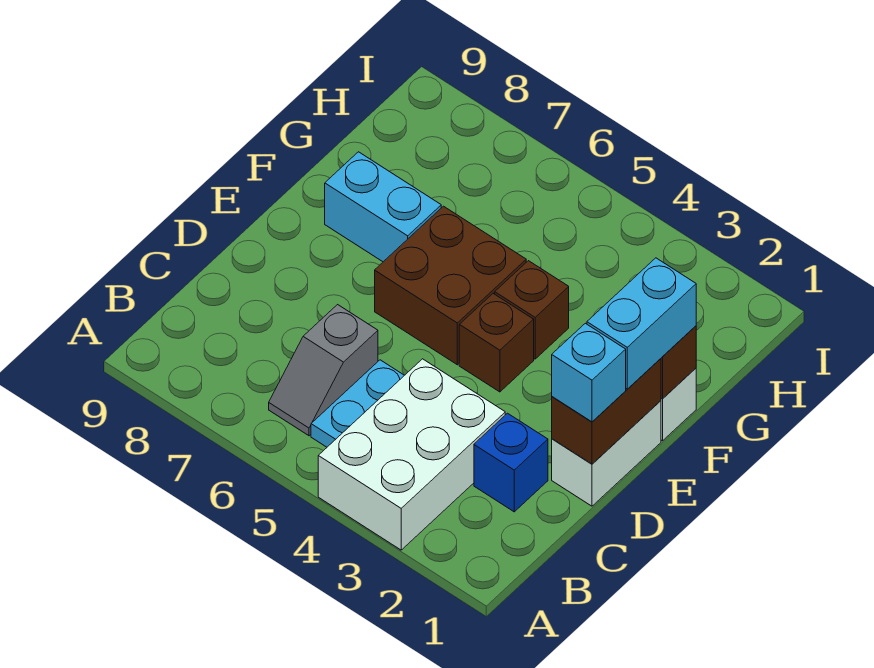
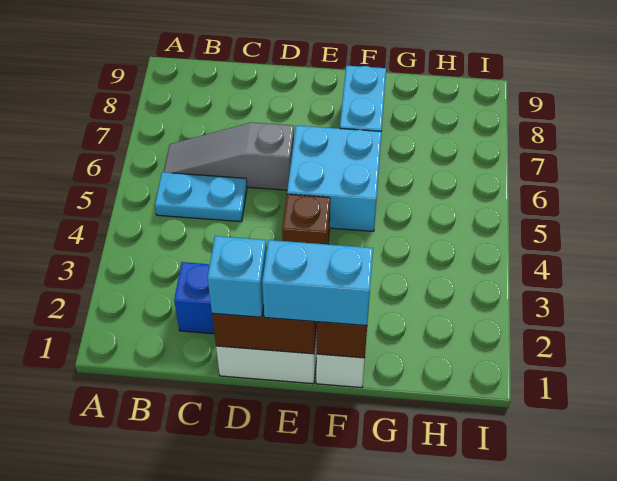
white brick A3:C4 level 1 -> none
grey slope B6:C6 level 1 top C -> grey slope B6:D6 level 1 top D
brown brick E5:F6 level 1 -> cyan brick E5:F6 level 1
brown brick F4 level 1 -> none

